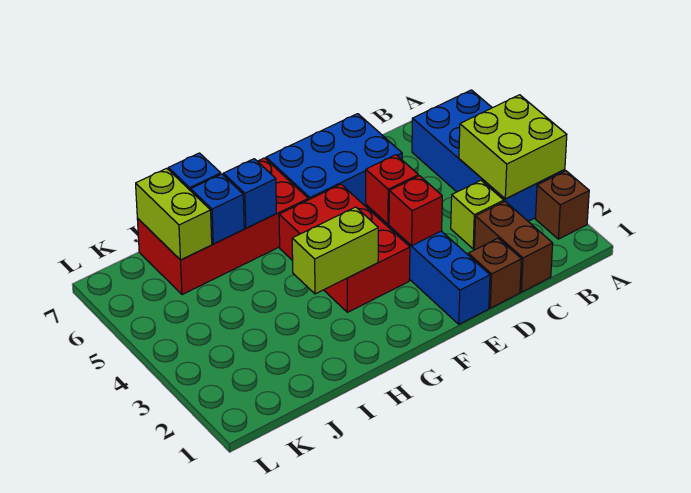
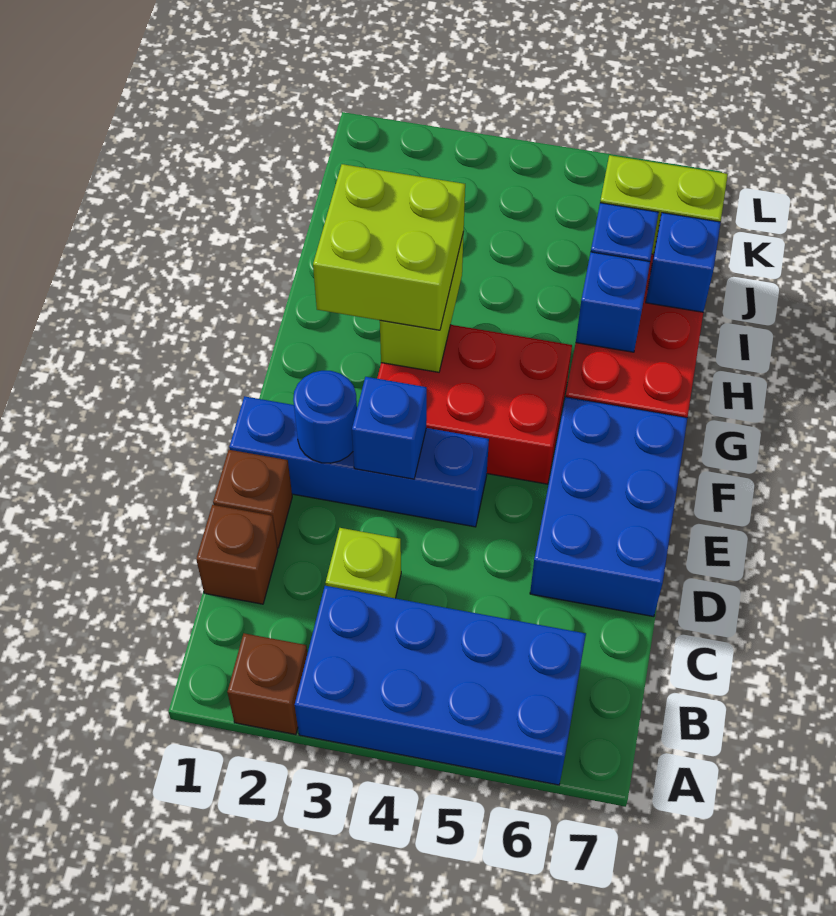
lime brick A3:B4 level 2 -> lime brick G2:H3 level 3
brown brick C1:C2 level 1 -> brown brick C1 level 1
none -> blue round brick E2 level 2
red brick E3 level 2 -> blue brick E3 level 2
red brick E4 level 2 -> none

